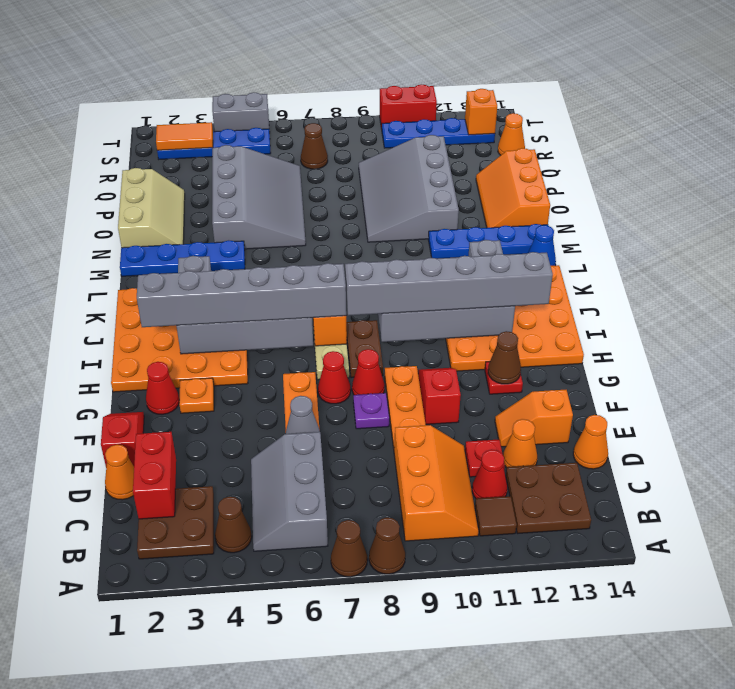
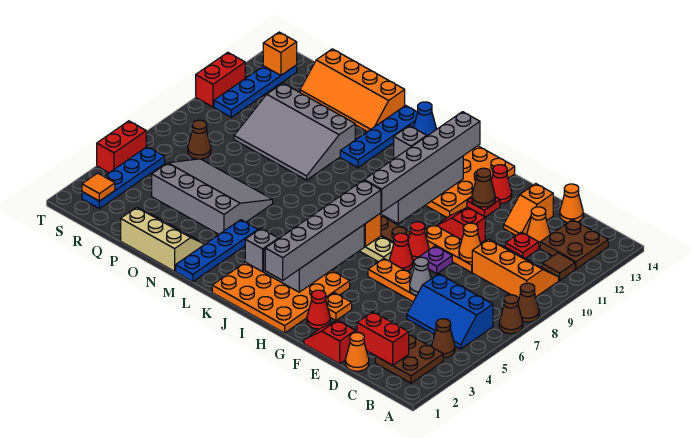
grey slope B5:D6 level 1 top 6 -> blue slope B5:D6 level 1 top 6
red cone C11 level 1 -> red cone G13 level 1
orange slope N13:P14 level 1 top 14 -> orange slope N13:Q14 level 1 top 14
orange cone R14 level 1 -> orange cone E9 level 2
orange tile S2:S3 level 2 -> orange tile S2 level 2
grey brick T4:T5 level 1 -> red brick T4:T5 level 1

